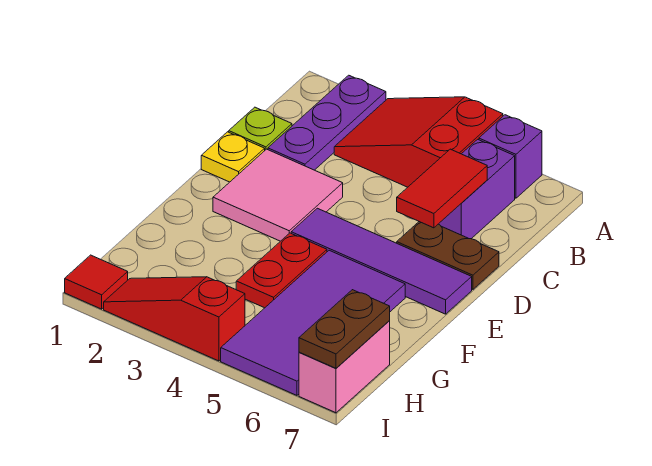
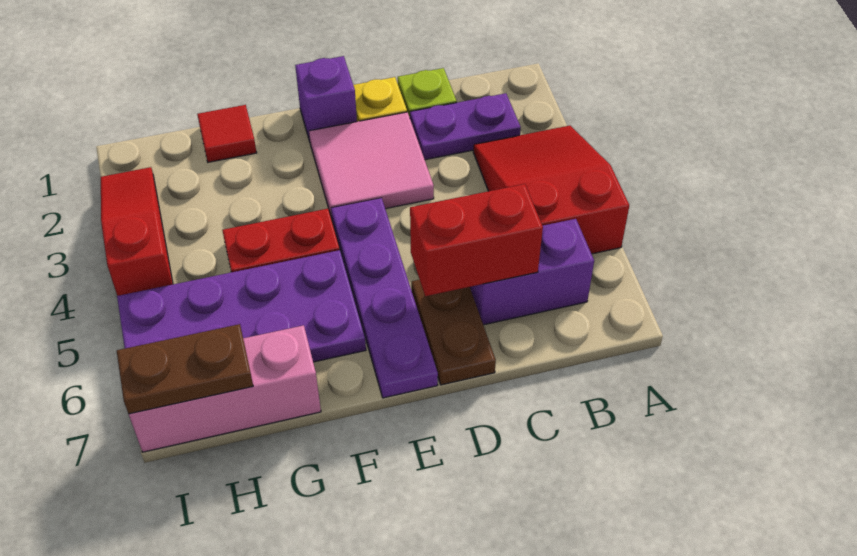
purple plate A2:C2 level 1 -> purple plate B2:C2 level 1
purple brick A6 level 1 -> purple brick E1 level 1
red tile C6:D6 level 2 -> red brick C6:D6 level 2
purple tile E4:E7 level 1 -> purple plate E4:E7 level 1
purple tile F5:I6 level 1 -> purple plate F5:I6 level 1
pink brick H7:I7 level 1 -> pink brick G7:I7 level 1
red tile I1 level 1 -> red tile G1 level 1

